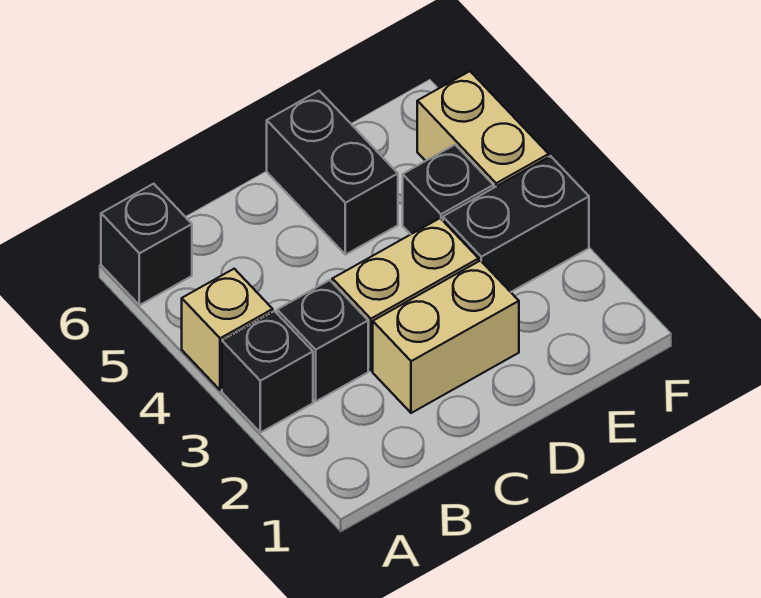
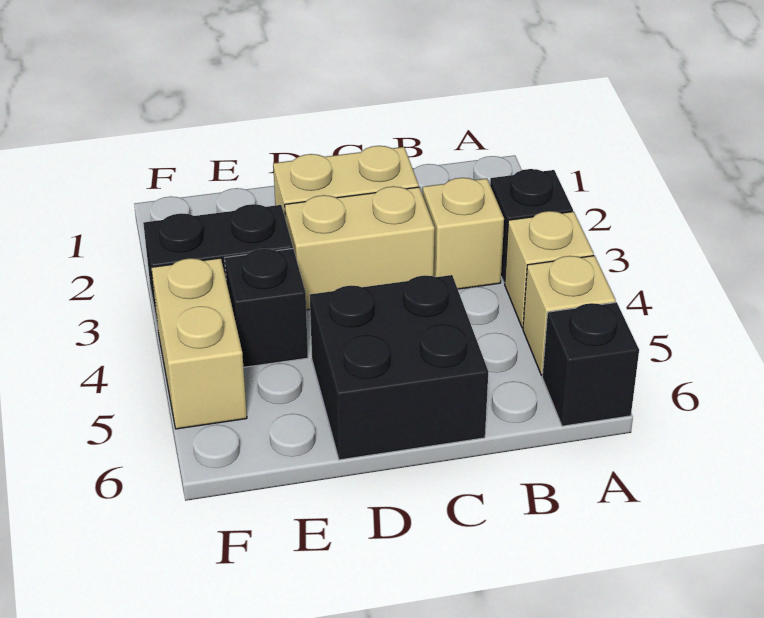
none -> tan brick A5 level 1
black brick B3 level 1 -> tan brick B3 level 1
black brick D5:D6 level 1 -> black brick C5:D6 level 1

